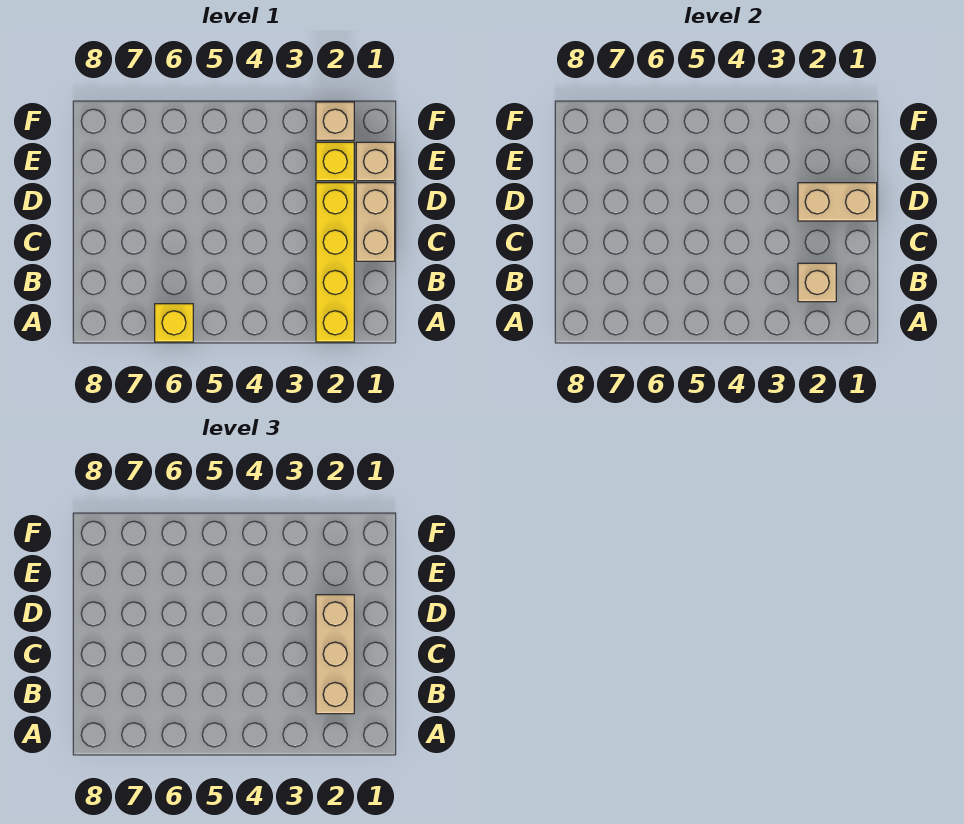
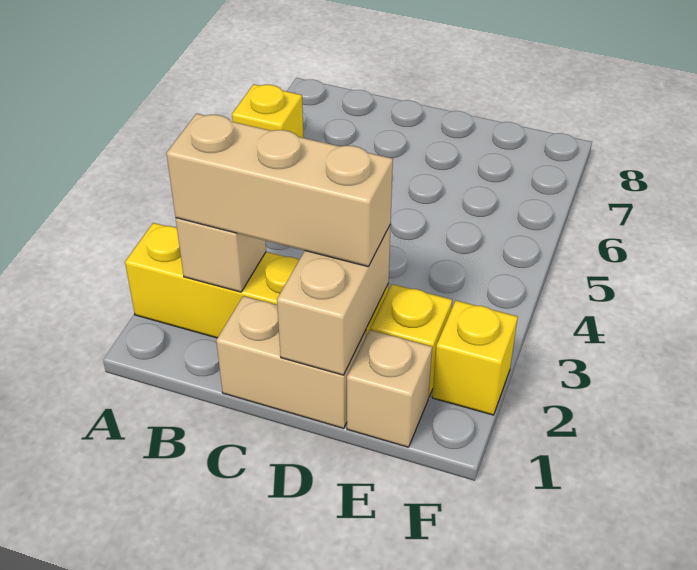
tan brick F2 level 1 -> yellow brick F2 level 1

